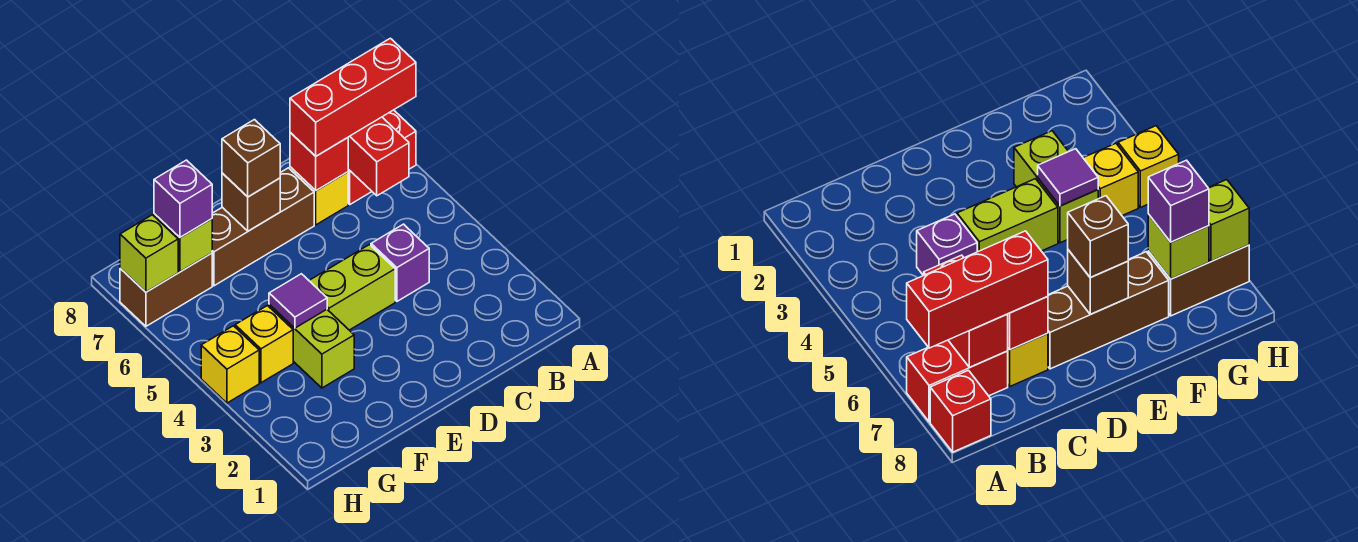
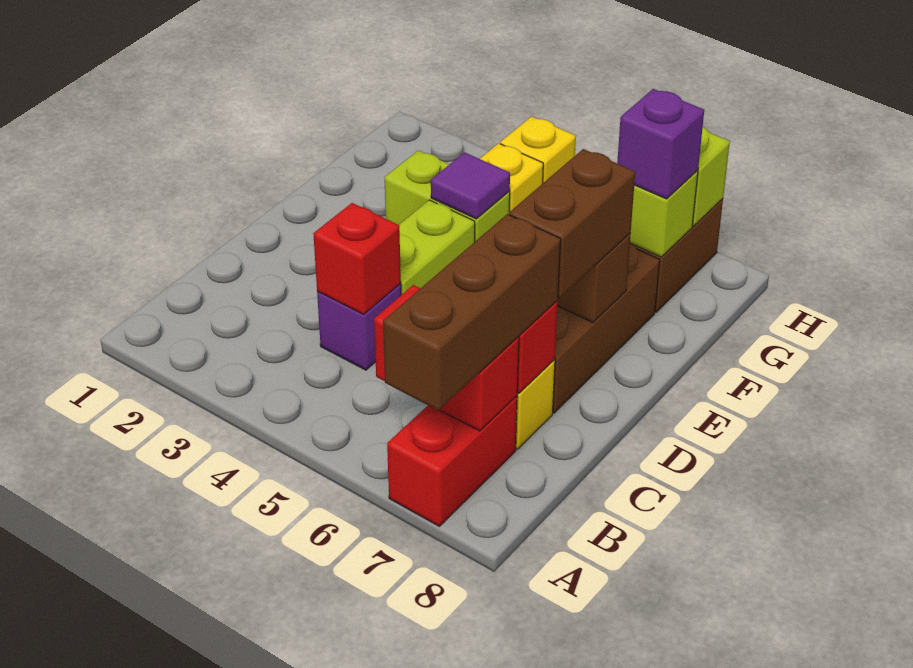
red brick A7:C7 level 3 -> brown brick A7:C7 level 3
red brick A8 level 1 -> red brick C4 level 2
brown brick E7 level 3 -> brown brick D7:E7 level 3

